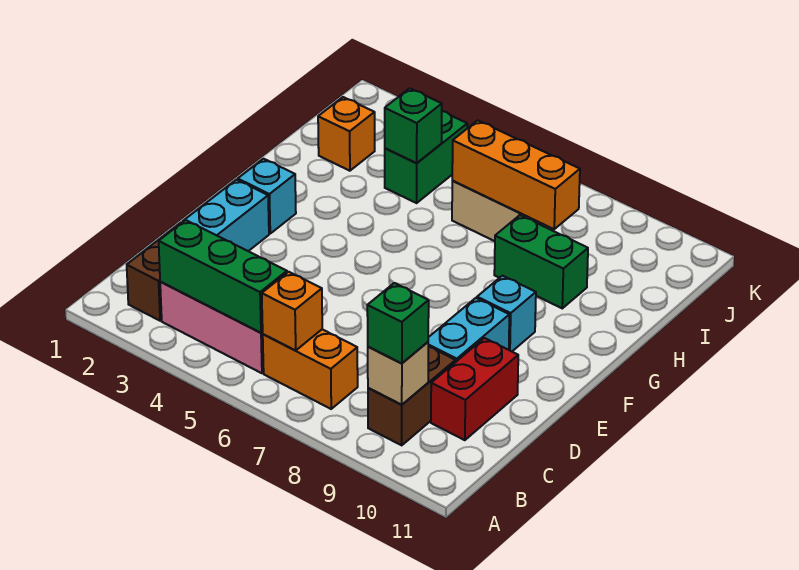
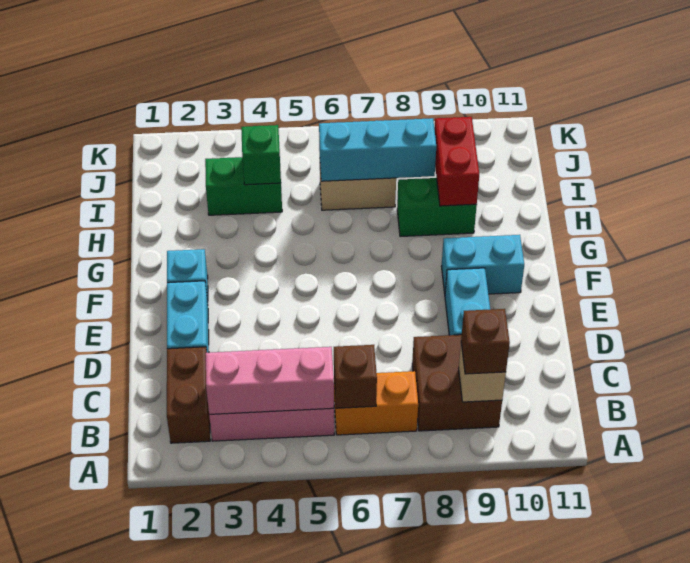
green brick B3:B5 level 2 -> pink brick B3:B5 level 2
orange brick B6 level 2 -> brown brick B6 level 2
brown brick B9:C9 level 1 -> brown brick B8:C9 level 1
green brick B9 level 3 -> brown brick B9 level 3
red brick C10:D10 level 1 -> red brick H9:I9 level 2
cyan brick F9 level 1 -> cyan brick F9:F10 level 1
orange brick I2 level 1 -> none
green brick I4:J4 level 1 -> green brick I3:I4 level 1
orange brick I6:I8 level 2 -> cyan brick I6:I8 level 2

